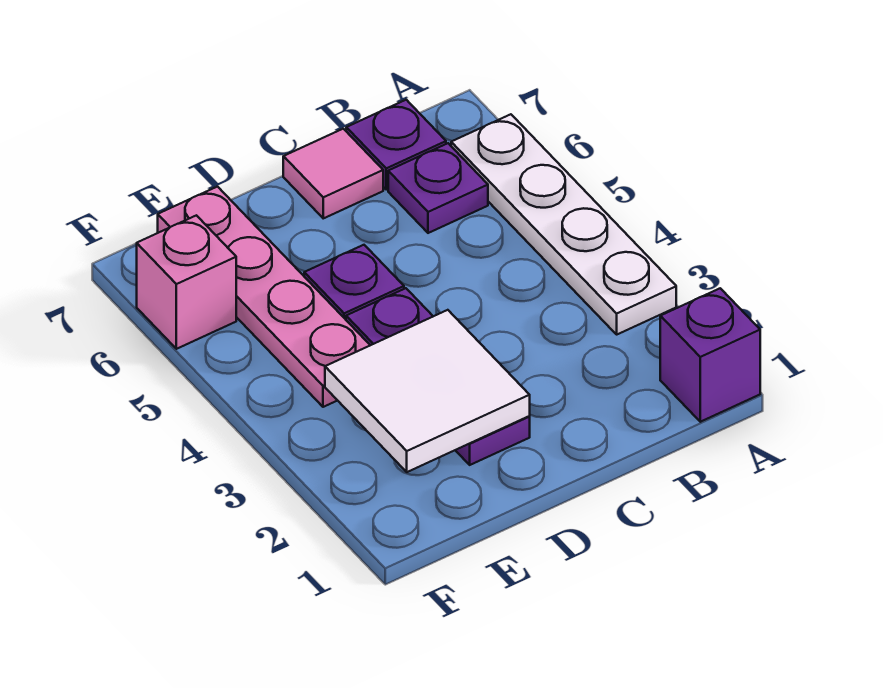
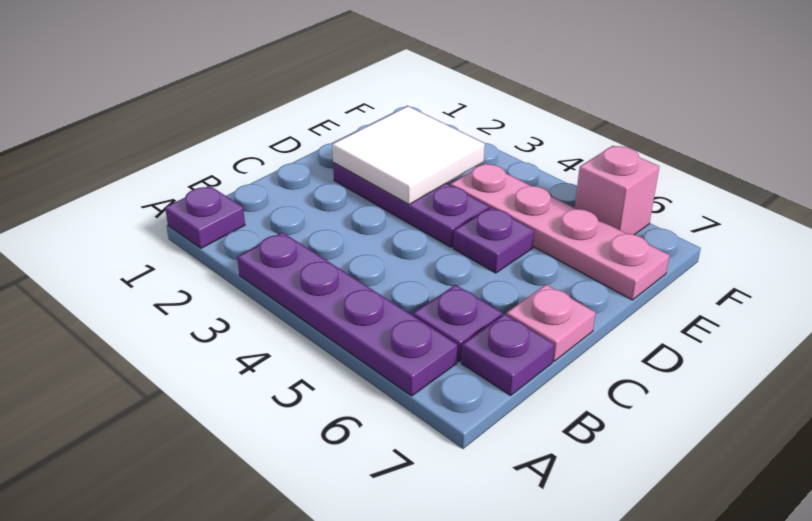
purple brick A1 level 1 -> purple plate A1 level 1
white plate A3:A6 level 1 -> purple plate A3:A6 level 1
pink tile C7 level 1 -> pink plate C7 level 1

